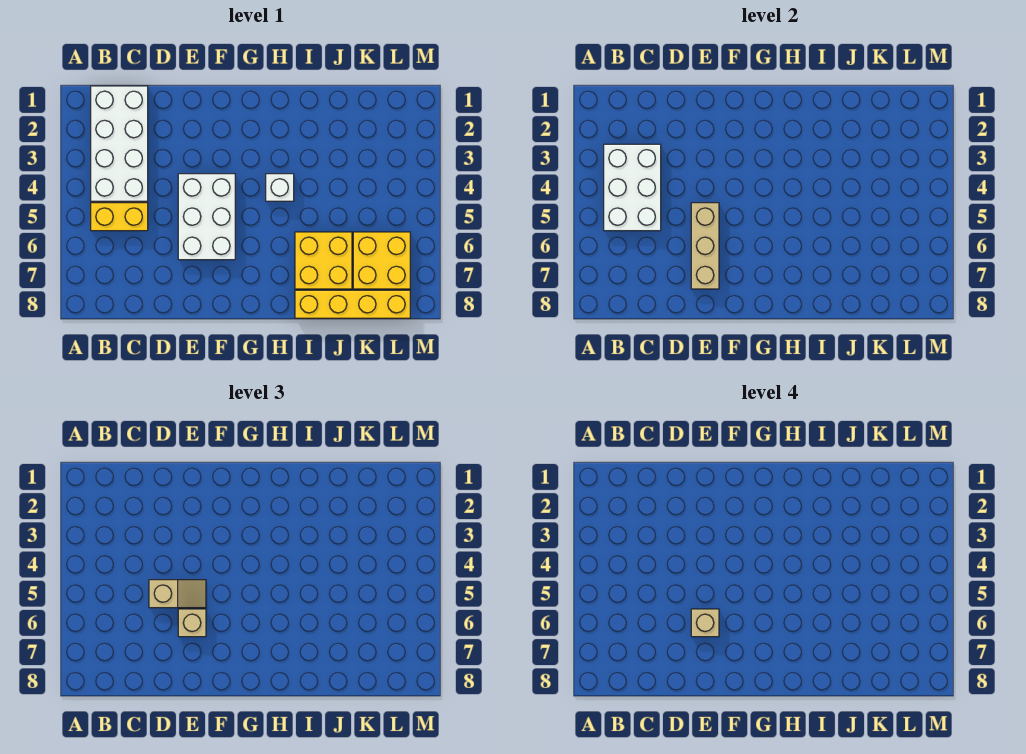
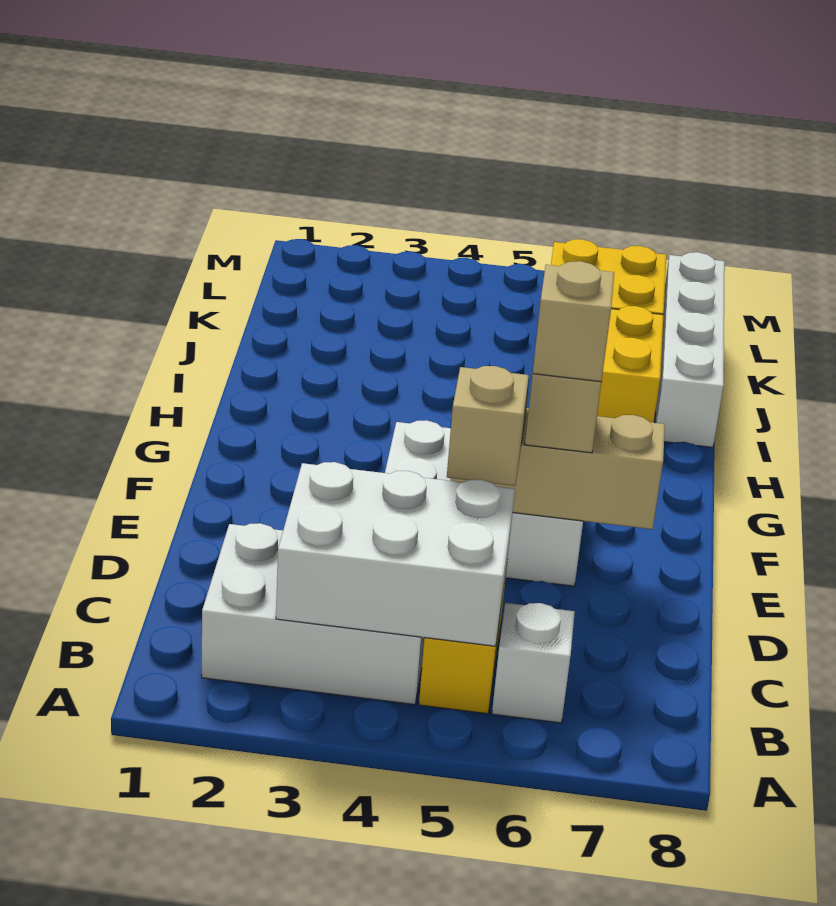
white brick B1:C4 level 1 -> white brick B2:C4 level 1
white brick H4 level 1 -> white brick B6 level 1
yellow brick I8:L8 level 1 -> white brick I8:L8 level 1

